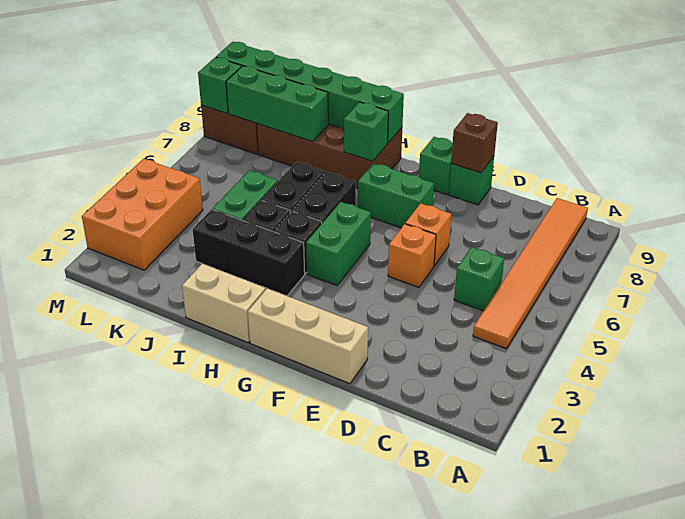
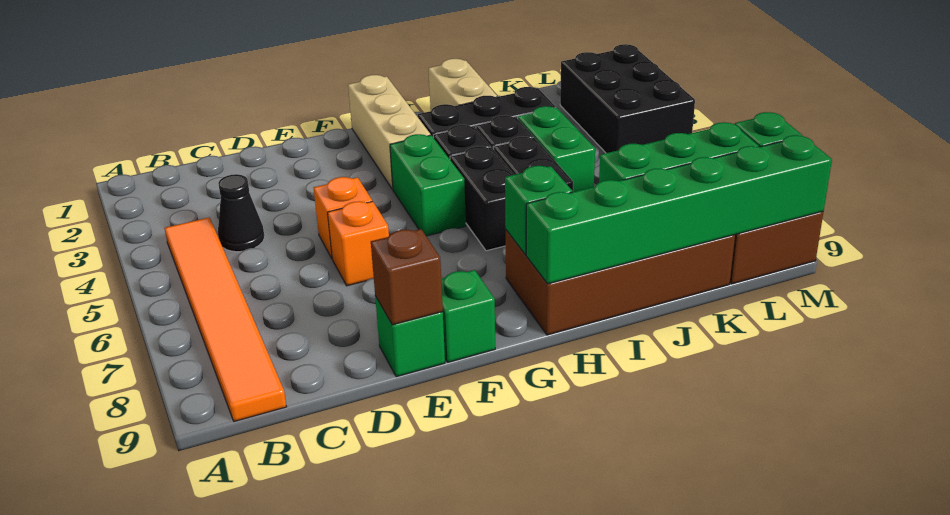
none -> black cone C4 level 1
green brick C5 level 1 -> none
tan brick E1:G1 level 1 -> tan brick G1:G3 level 1
green brick F7:G7 level 1 -> none
tan brick H1:I1 level 1 -> tan brick I1:I2 level 1
orange brick L2:M4 level 1 -> black brick L2:M4 level 1

